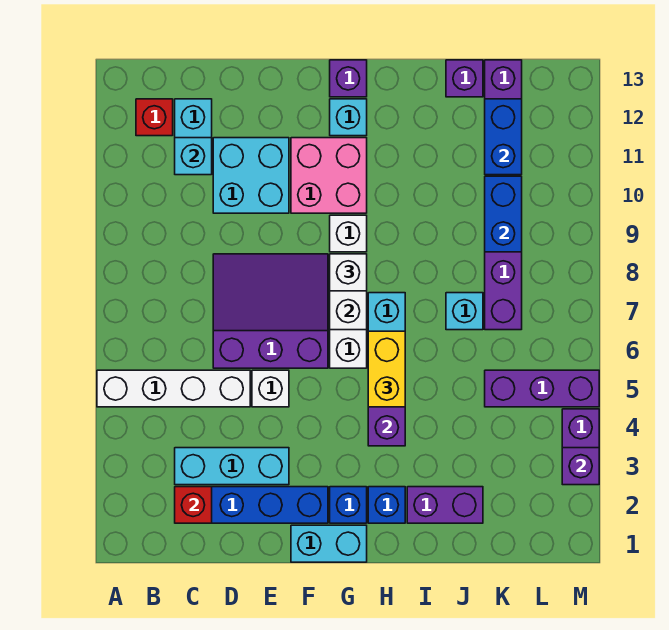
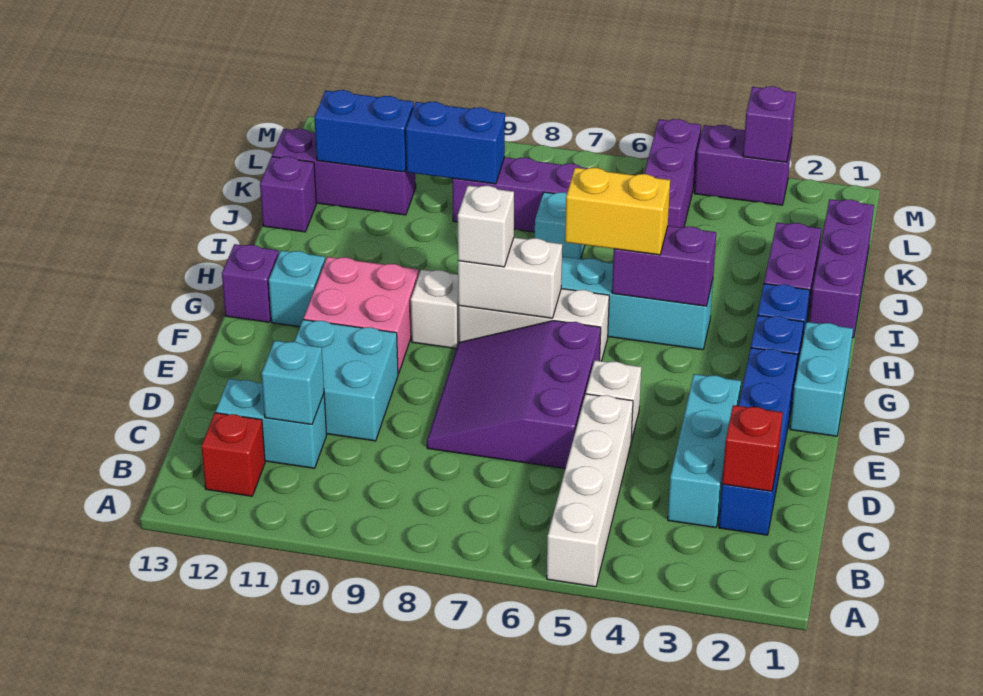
none -> purple brick I1:K1 level 1

